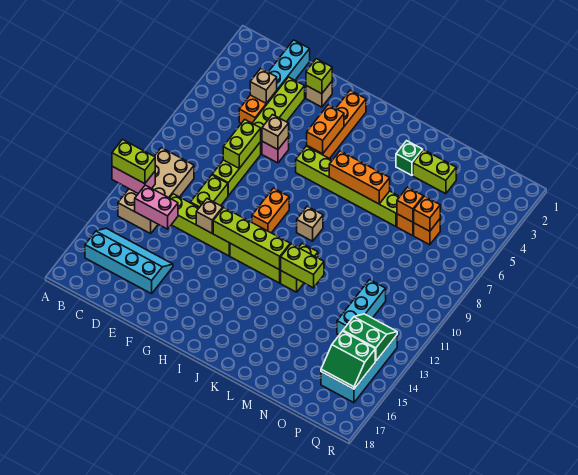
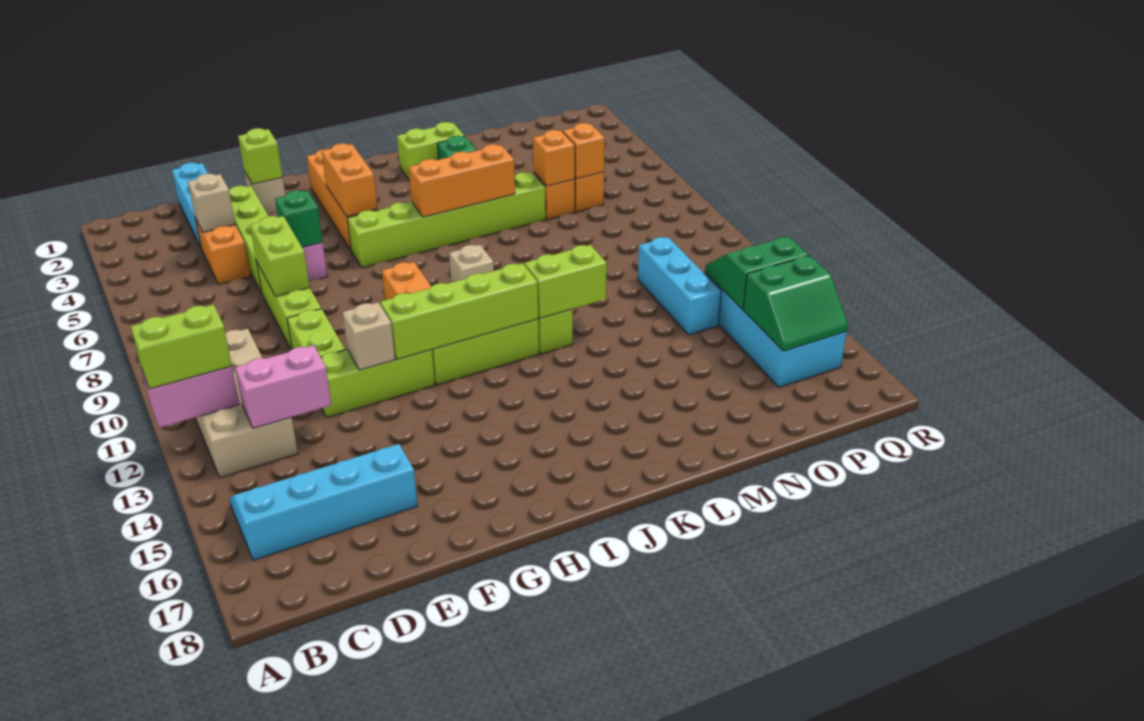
lime brick D12:G12 level 1 -> lime brick E12:G12 level 1
tan brick F6 level 2 -> green brick F6 level 2
lime brick M3:N3 level 1 -> lime brick K2:L2 level 1

